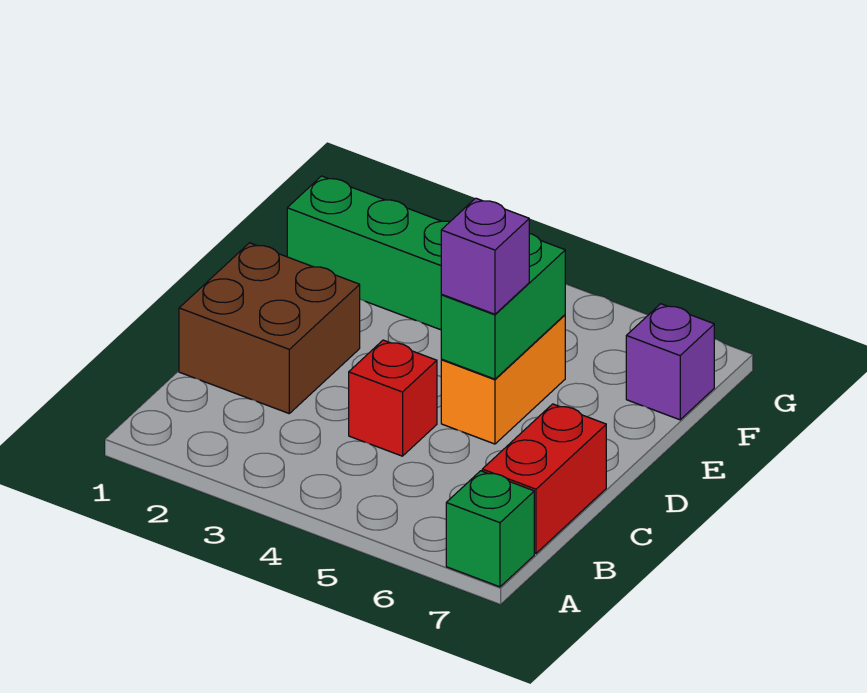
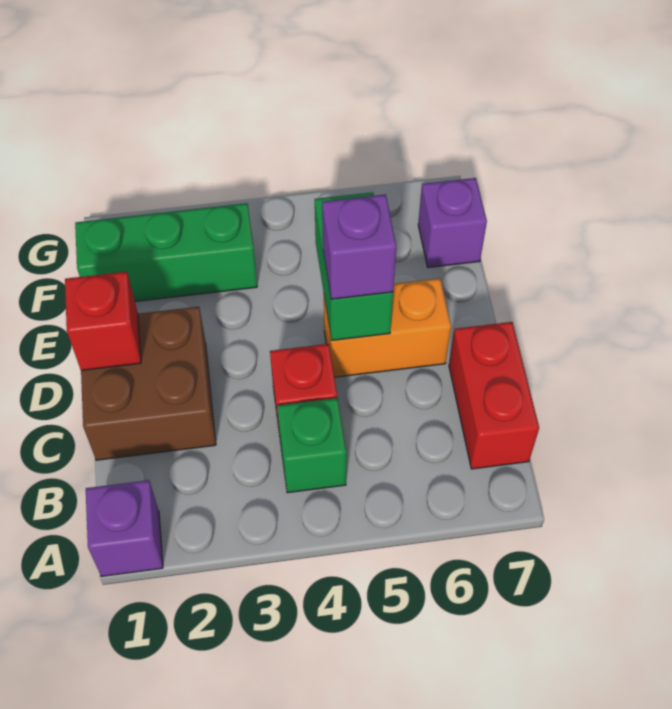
none -> purple brick A1 level 1
green brick A7 level 1 -> green brick B4 level 1
none -> red brick D1 level 2
orange brick D5:E5 level 1 -> orange brick D5:D6 level 1

